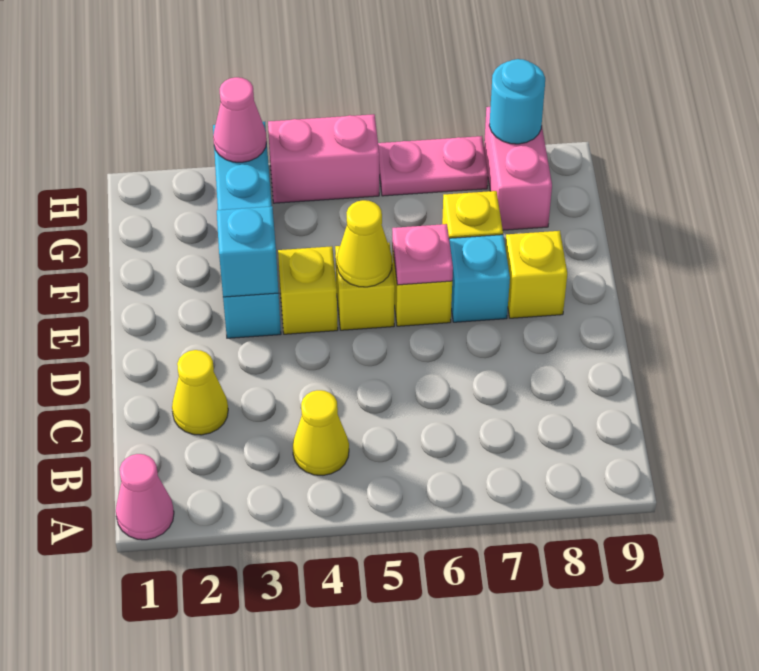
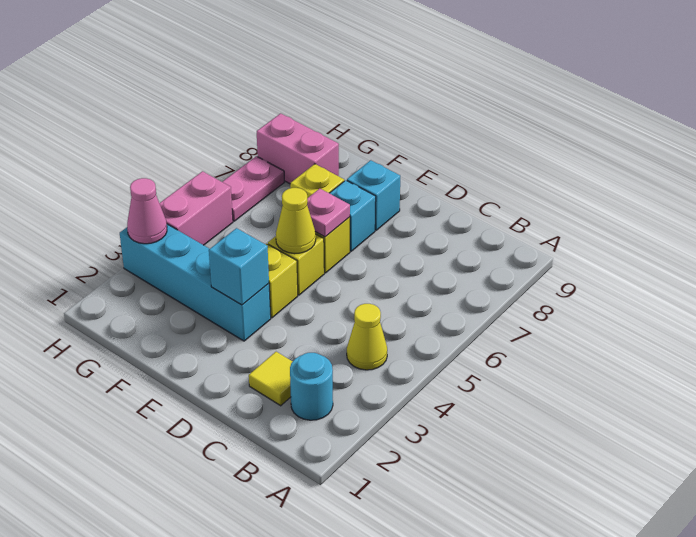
pink cone A1 level 1 -> none
yellow cone C2 level 1 -> yellow tile C2 level 1
yellow brick E8 level 1 -> cyan brick E8 level 1
cyan round brick H8 level 2 -> cyan round brick B2 level 1

